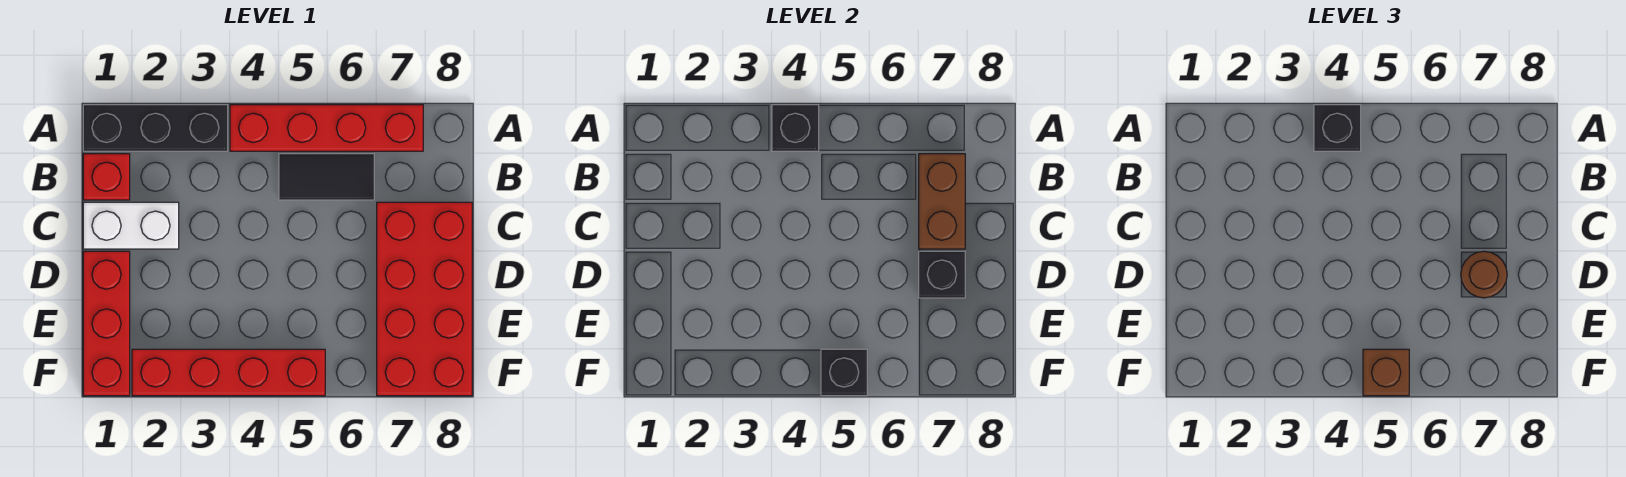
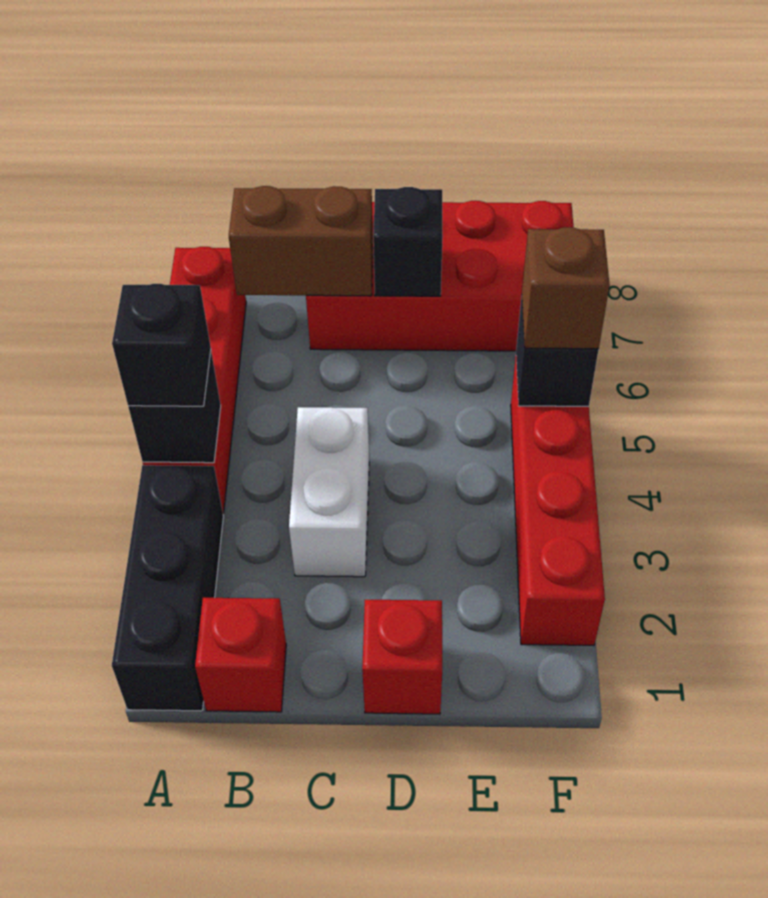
black tile B5:B6 level 1 -> none
white brick C1:C2 level 1 -> white brick C3:C4 level 1
red brick D1:F1 level 1 -> red brick D1 level 1
brown round brick D7 level 3 -> none

